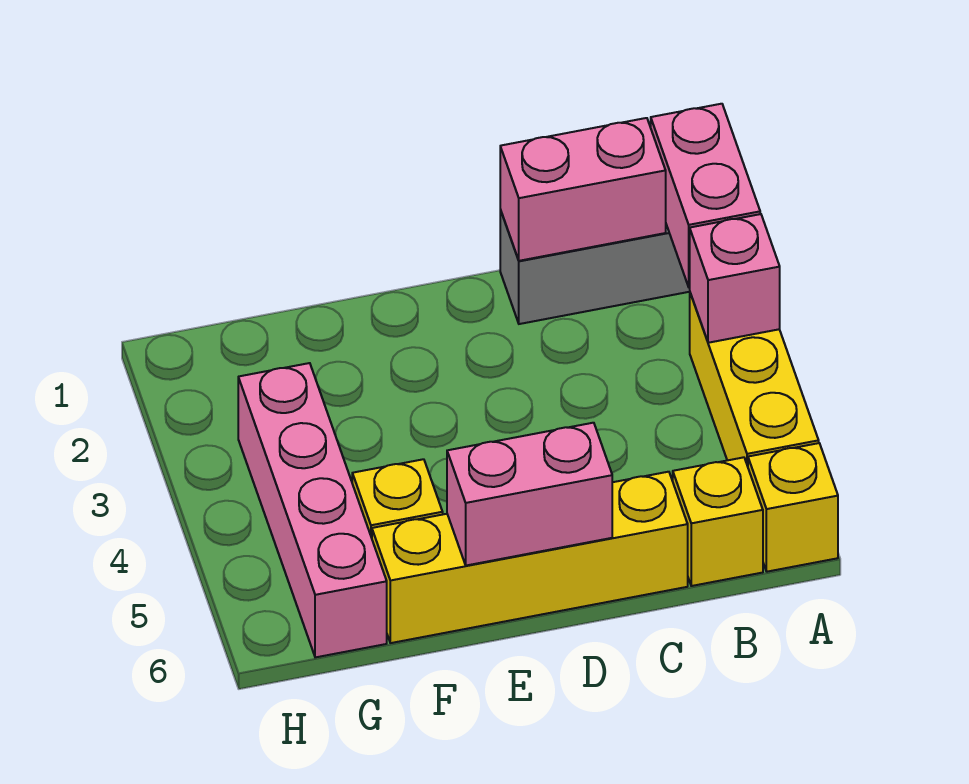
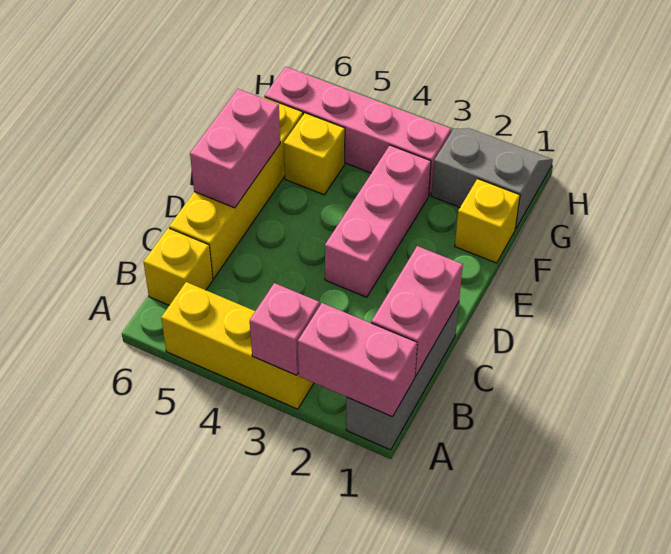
yellow brick A6 level 1 -> yellow brick F1 level 1
none -> pink brick D3:F3 level 1
none -> grey slope G1:H2 level 1 top G

